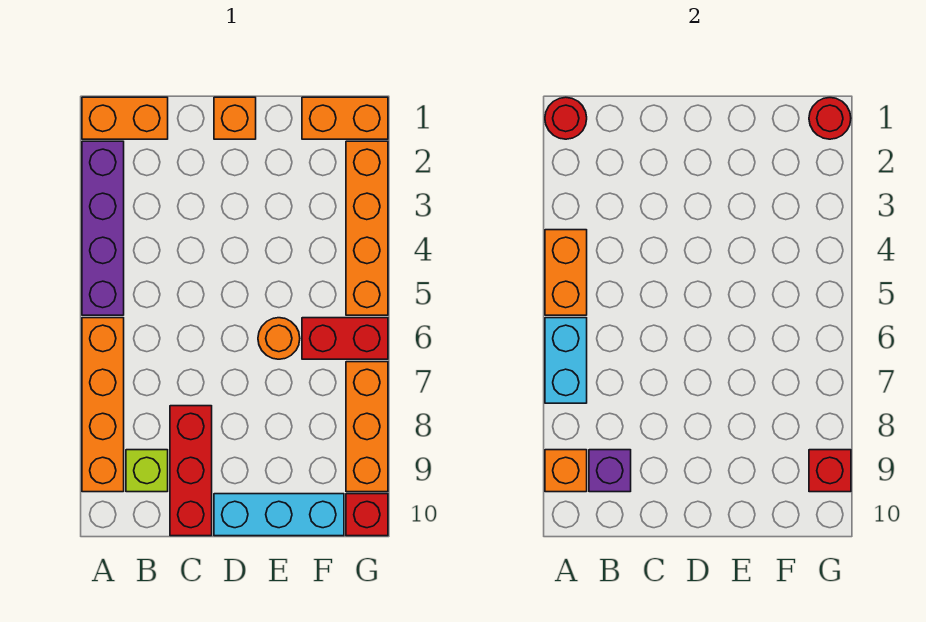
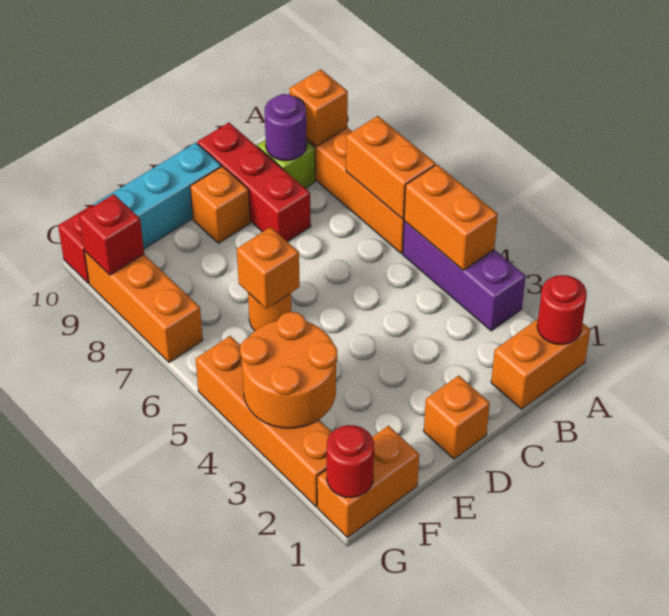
purple brick A2:A5 level 1 -> purple brick A3:A5 level 1
cyan brick A6:A7 level 2 -> orange brick A6:A7 level 2
purple brick B9 level 2 -> purple round brick B9 level 2
none -> orange brick D9 level 1
none -> orange brick E6 level 2
none -> orange round brick F3:G4 level 2
red brick F6:G6 level 1 -> none

